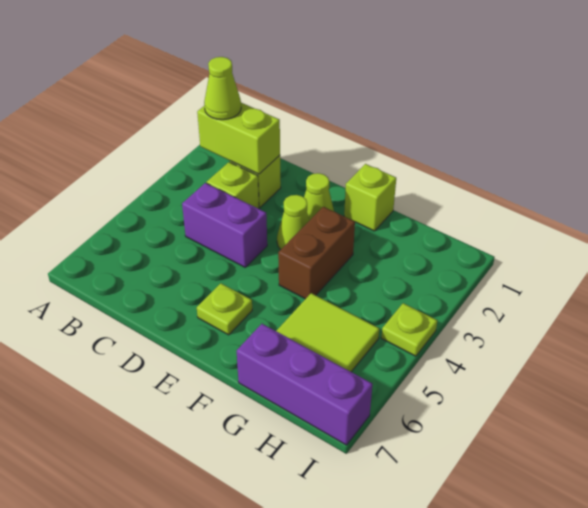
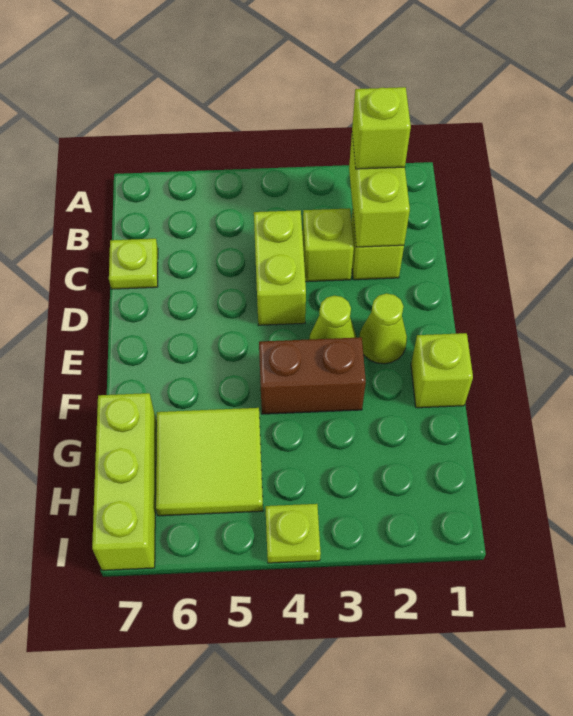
lime cone B2 level 3 -> lime brick B2 level 3
purple brick C4:D4 level 1 -> lime brick C4:D4 level 1
lime plate E6 level 1 -> lime plate C7 level 1
purple brick G7:I7 level 1 -> lime brick G7:I7 level 1

